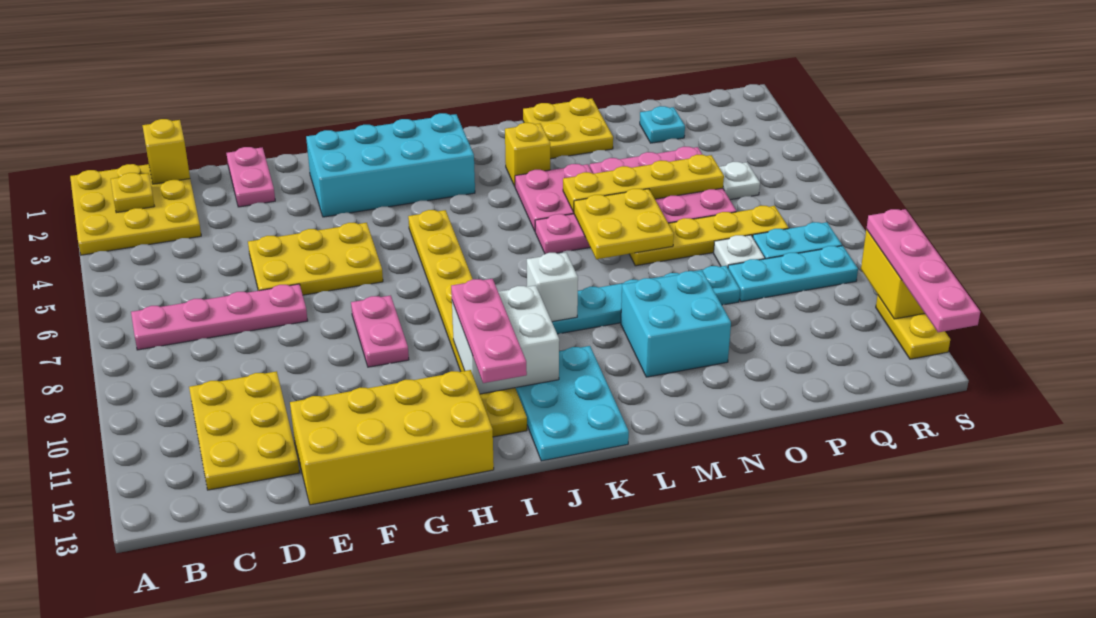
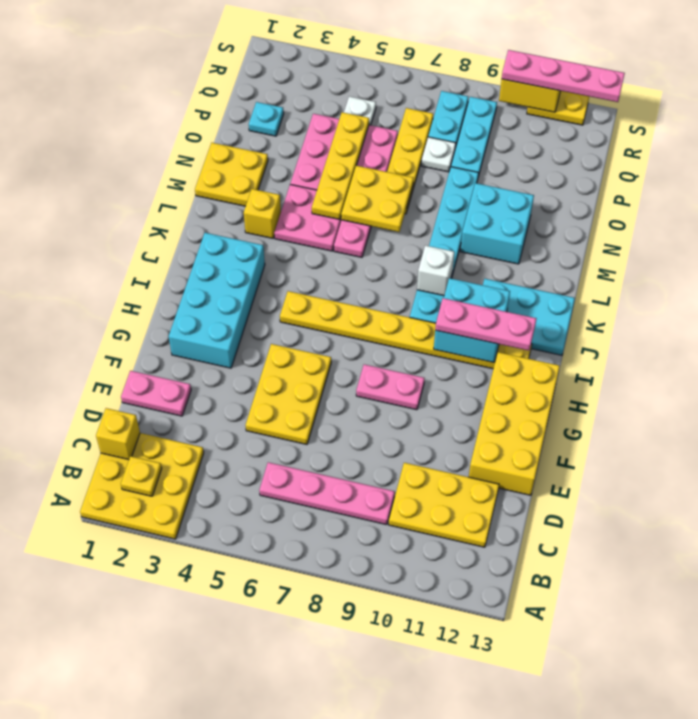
pink plate B7:E7 level 1 -> pink plate C6:C9 level 1
white brick I10:J11 level 2 -> cyan brick I10:J11 level 2

